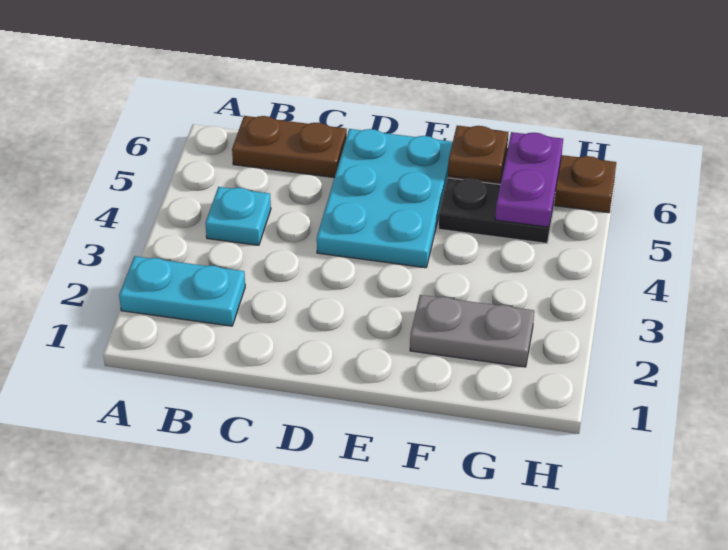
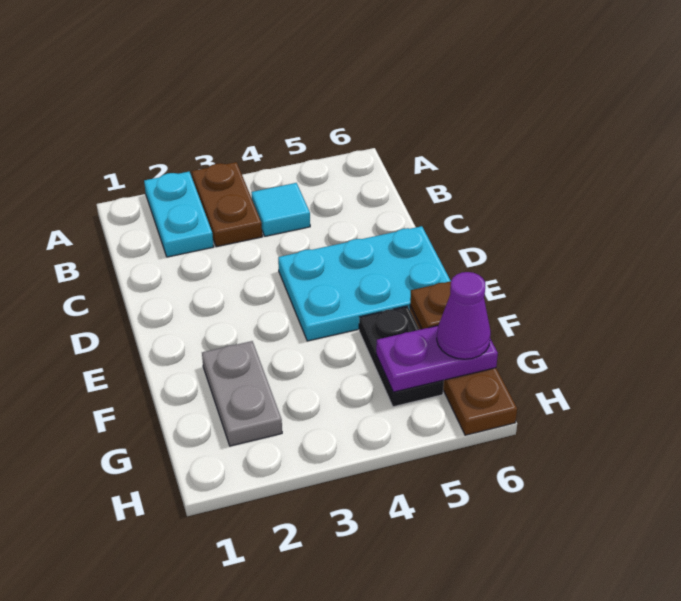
cyan plate B4 level 1 -> cyan tile B4 level 1
brown plate B6:C6 level 1 -> brown plate A3:B3 level 1
none -> purple cone G6 level 3

